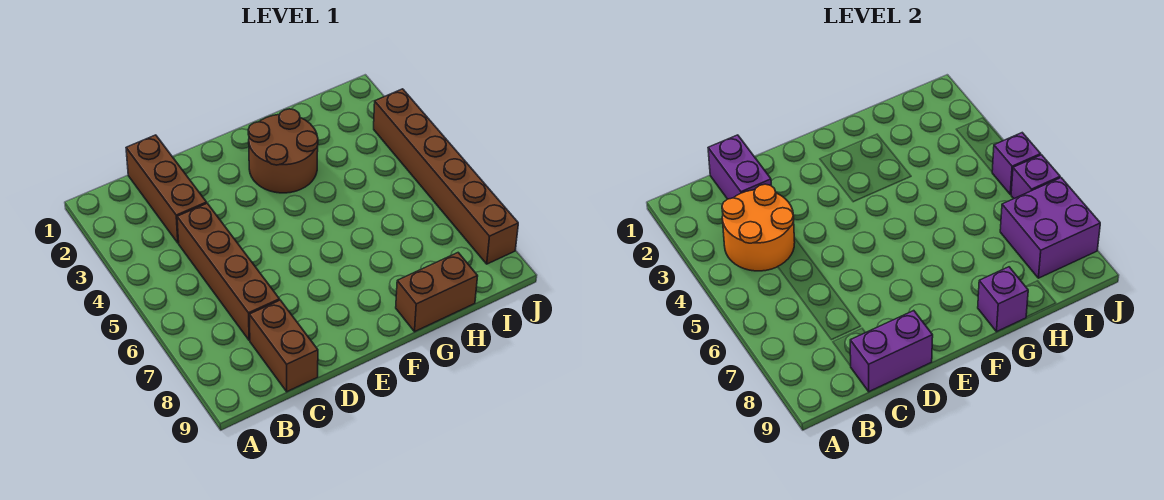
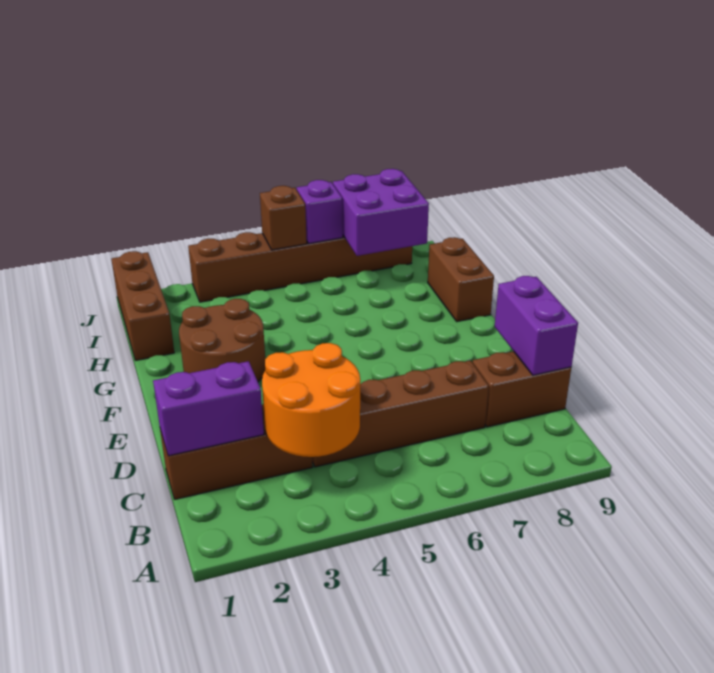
purple brick G9 level 2 -> none
none -> brown brick H1:J1 level 1
purple brick J5 level 2 -> brown brick J5 level 2

